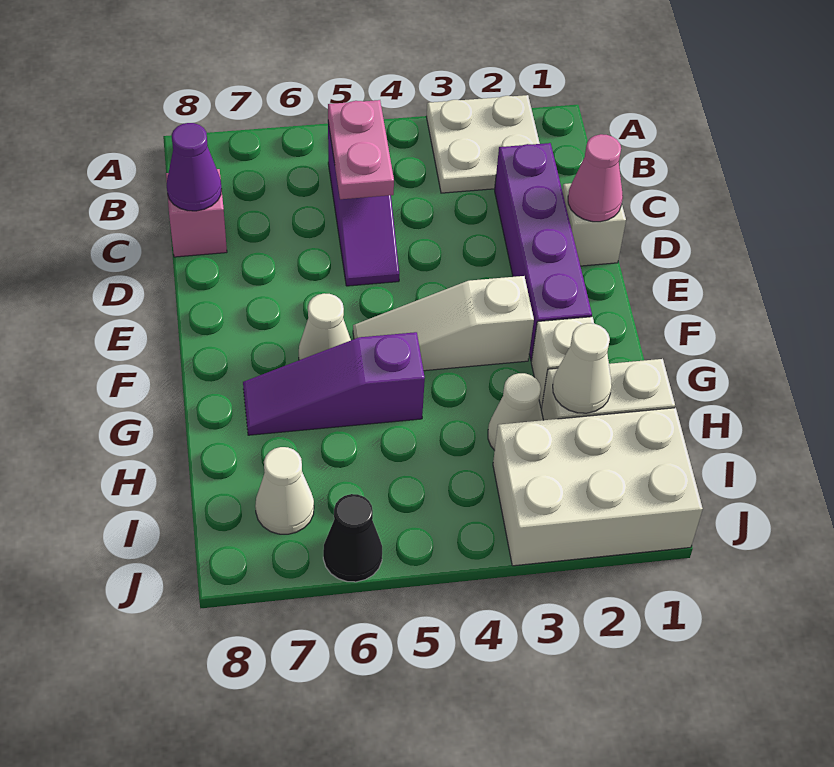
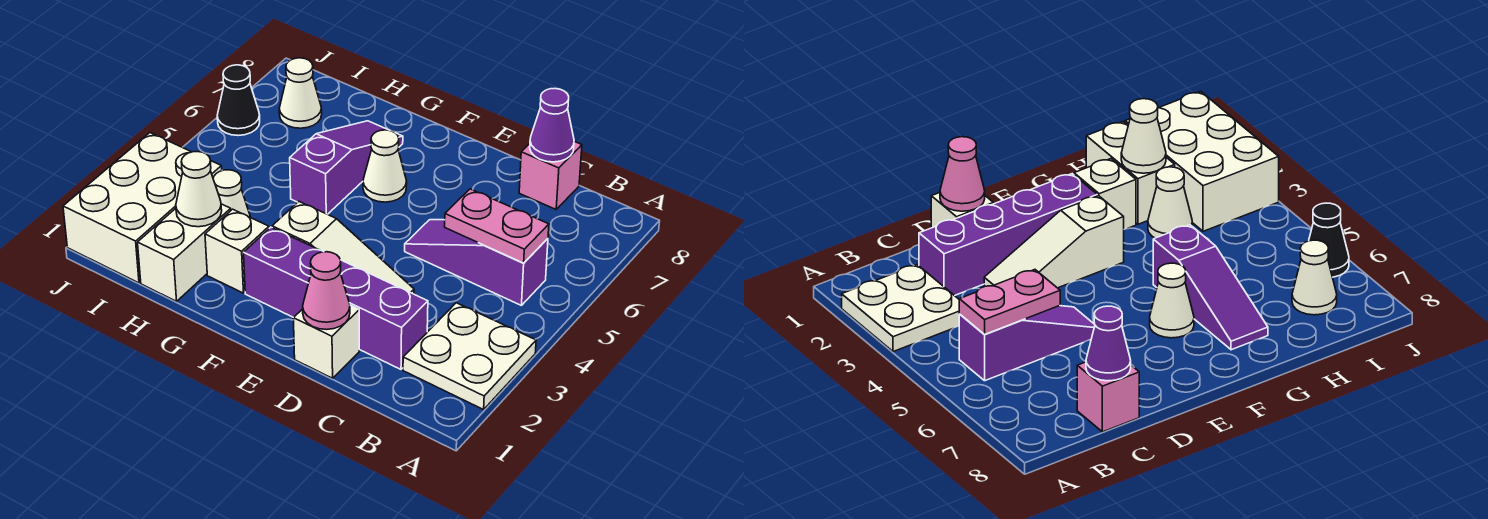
white slope F3:F5 level 1 top 3 -> white slope D3:F3 level 1 top F

